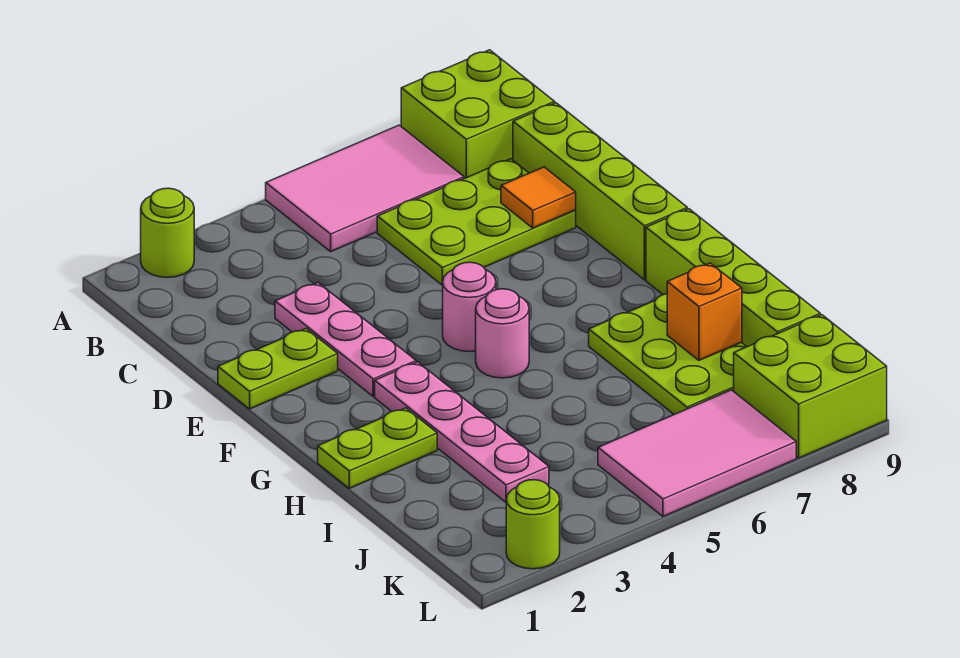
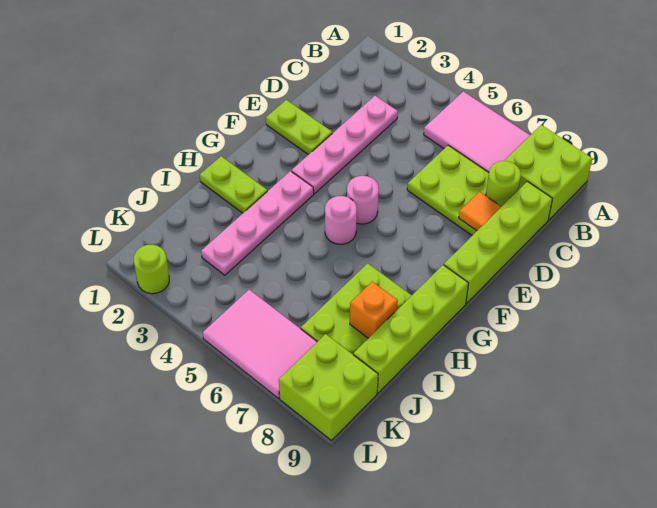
lime round brick A2 level 1 -> lime round brick C8 level 2
pink plate D3:F3 level 1 -> pink plate C3:F3 level 1

